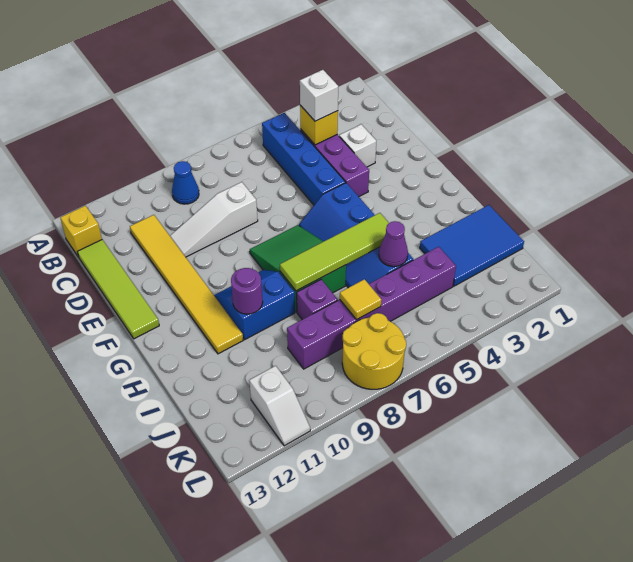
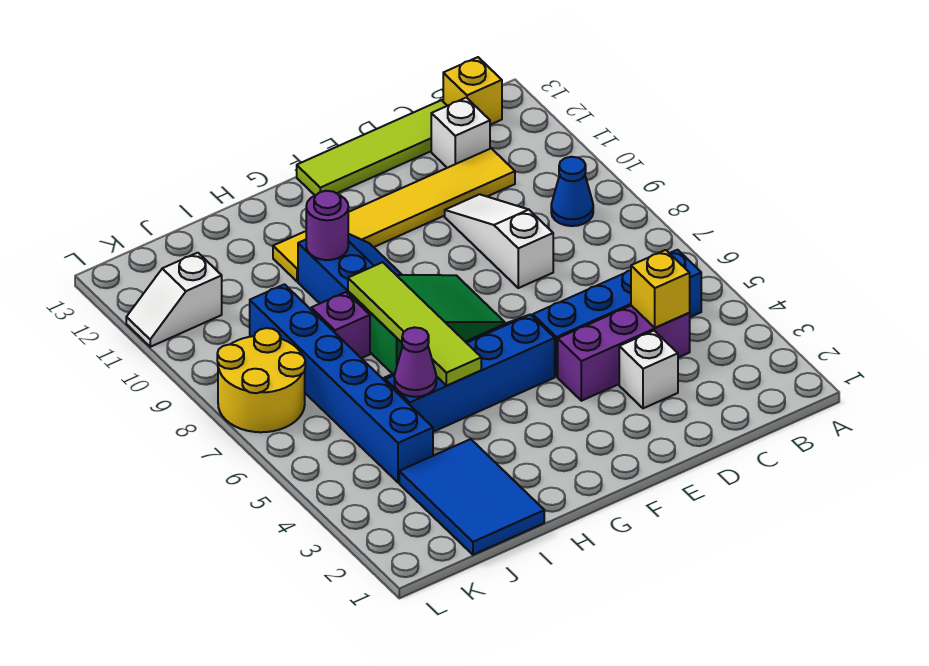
white brick C4 level 3 -> white brick C12 level 1
purple brick J4:J9 level 1 -> blue brick J4:J9 level 1
yellow tile J7 level 2 -> none

